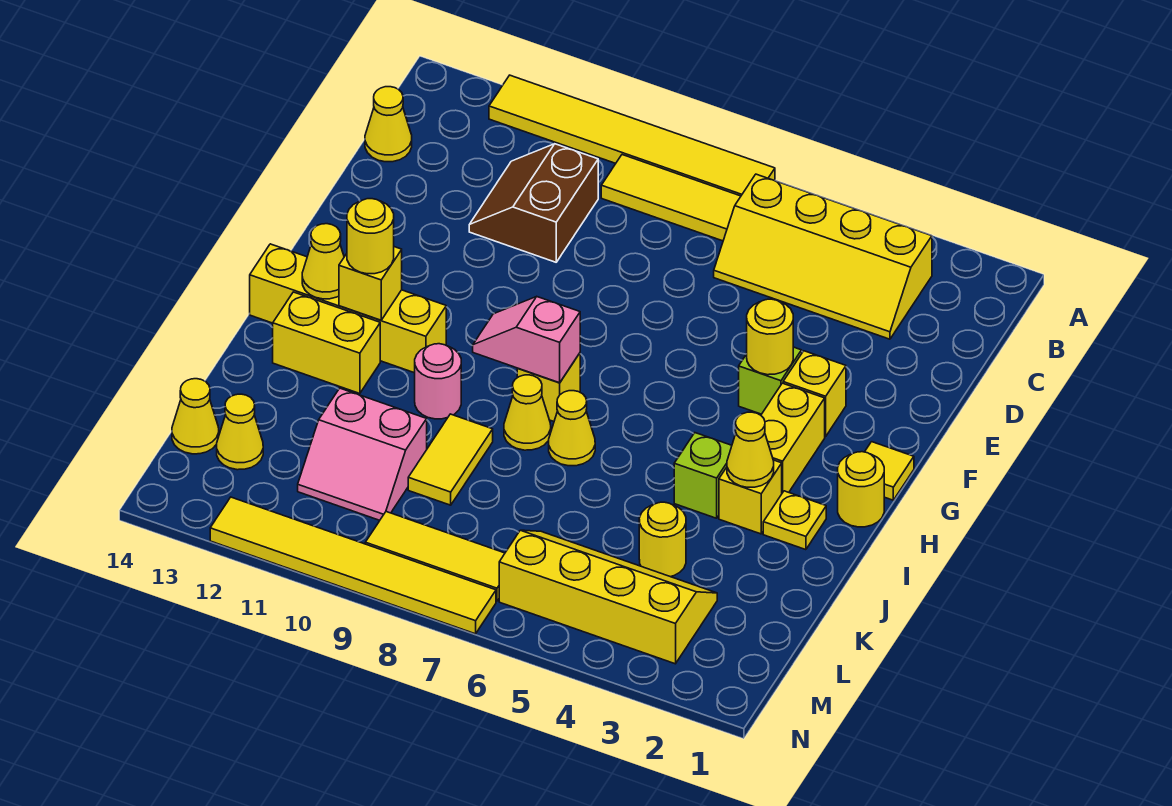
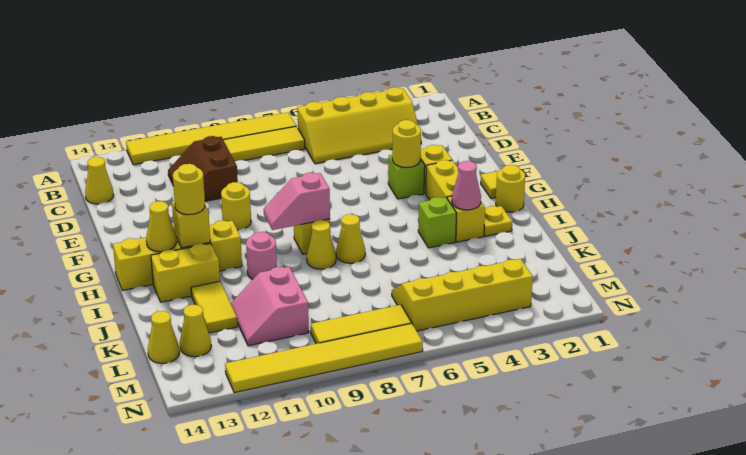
yellow cone I3 level 2 -> pink cone I3 level 2
yellow tile J9:K9 level 1 -> yellow tile J12:K12 level 1
yellow round brick K4 level 1 -> yellow round brick F10 level 1
pink slope K10:L11 level 1 top K -> pink slope K10:L11 level 1 top 10

